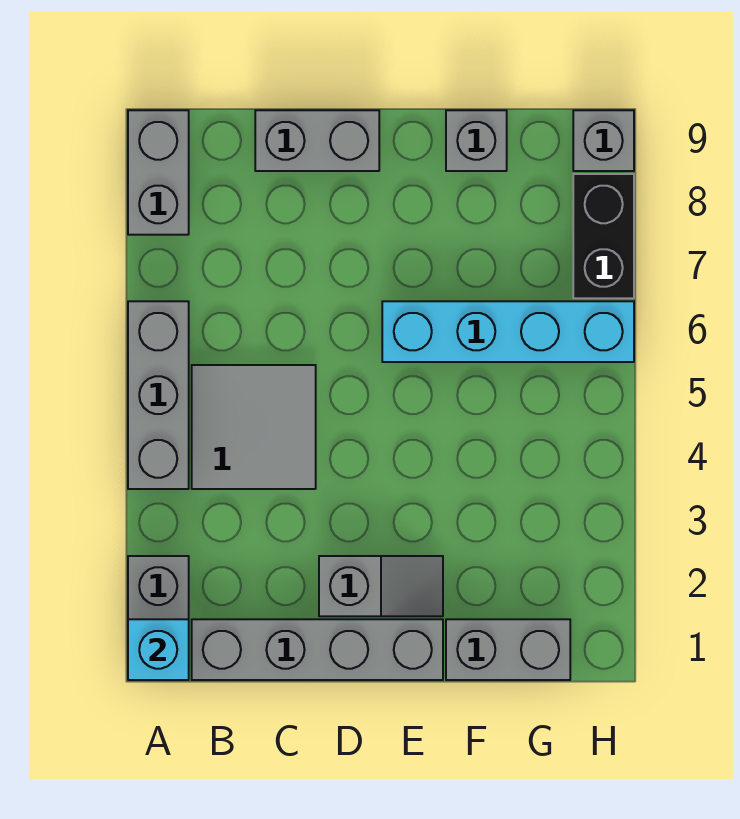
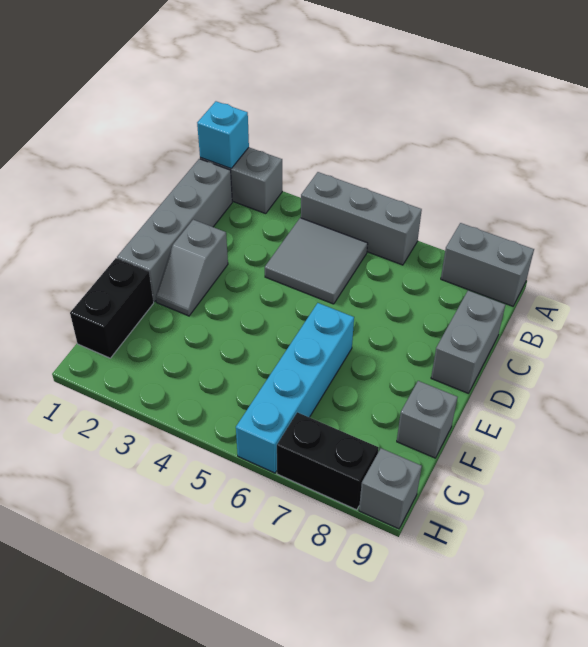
grey brick F1:G1 level 1 -> black brick F1:G1 level 1

